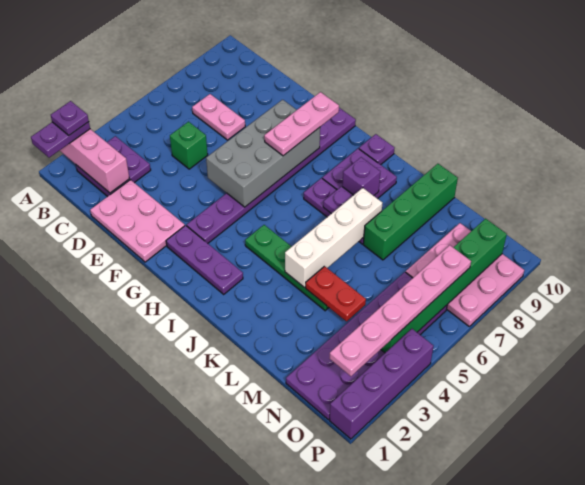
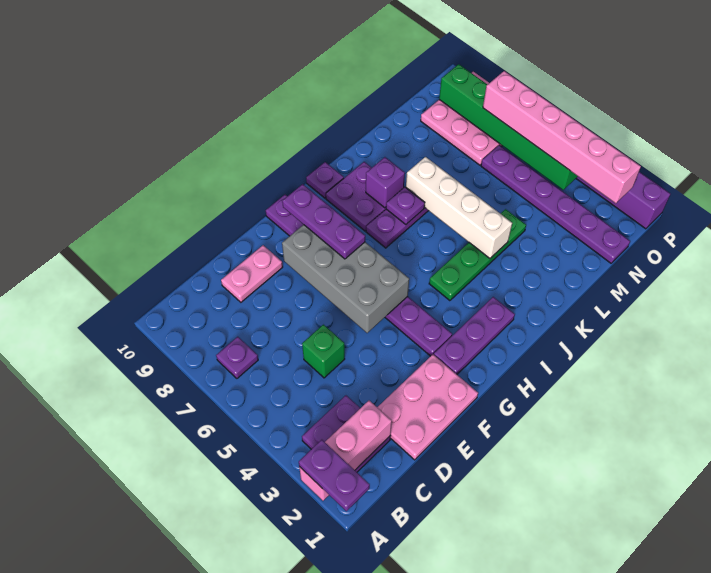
purple plate A2 level 4 -> purple plate B7 level 1
pink plate C7:D7 level 1 -> pink plate D9:E9 level 1
pink plate G7:G9 level 3 -> purple plate G7:G9 level 3
red plate L4:M4 level 2 -> none
green brick L7:L10 level 1 -> none
purple plate N1:O6 level 1 -> purple plate N1:N6 level 1
pink plate O2:O7 level 3 -> pink brick O2:O7 level 3

